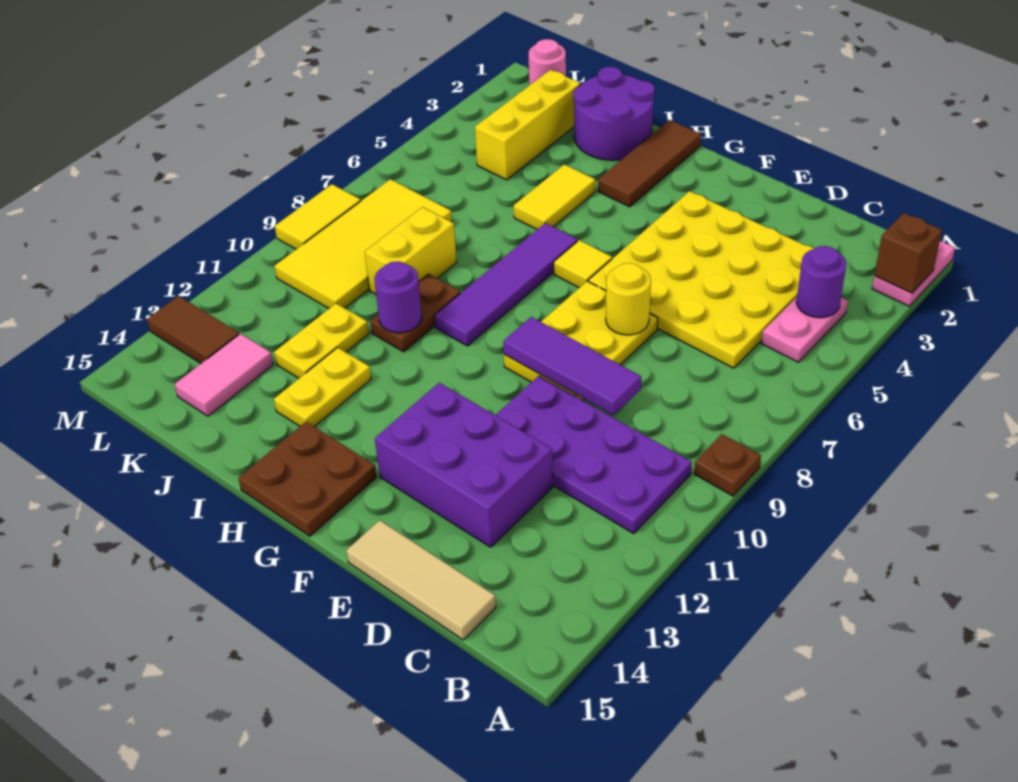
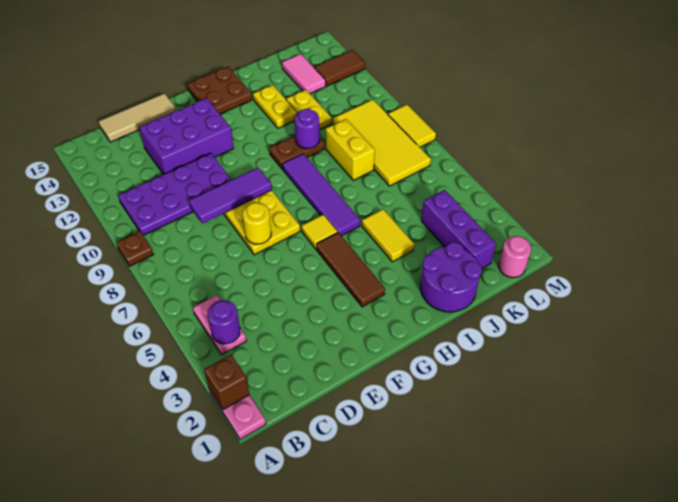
yellow plate C3:F6 level 1 -> none
brown tile H1:H3 level 1 -> brown tile G3:G5 level 1
brown plate I9:I10 level 1 -> brown plate H10:I10 level 1
yellow brick K2:K4 level 1 -> purple brick K2:K4 level 1

